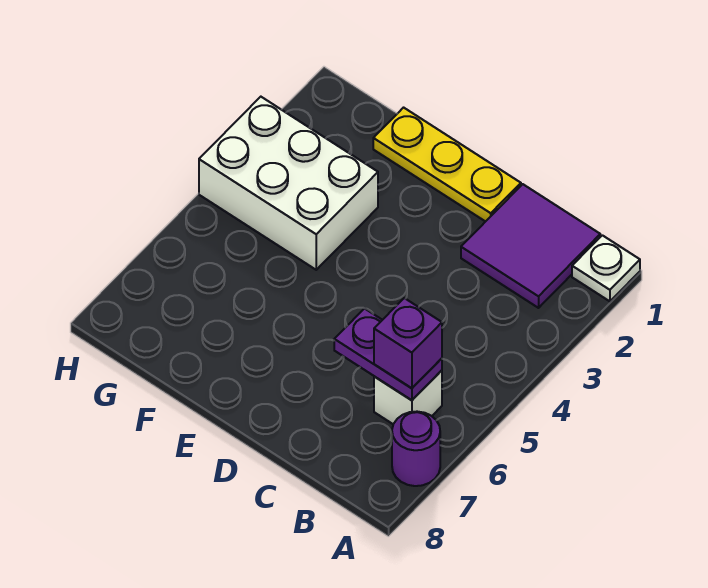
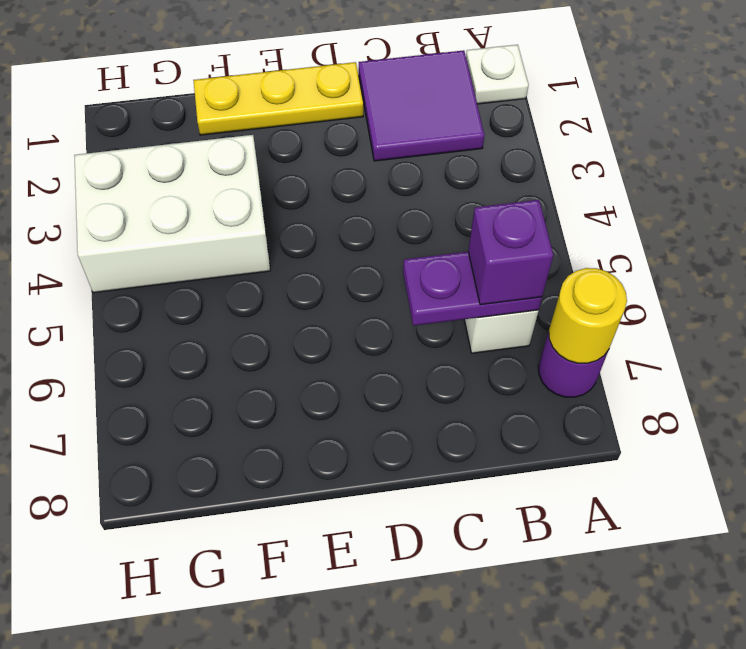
none -> yellow round brick A7 level 2

